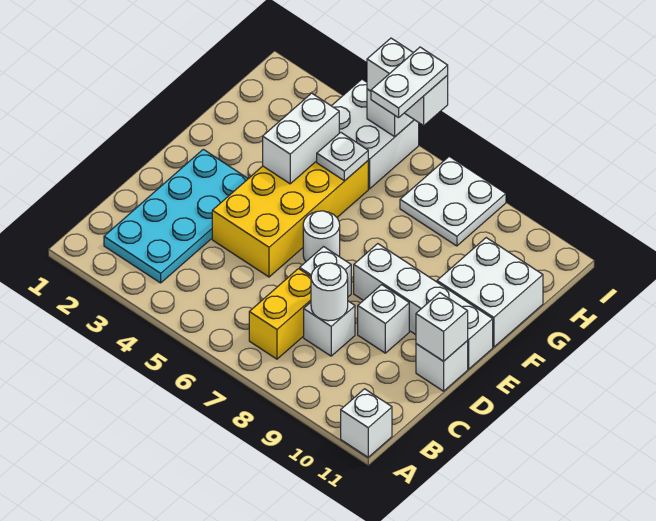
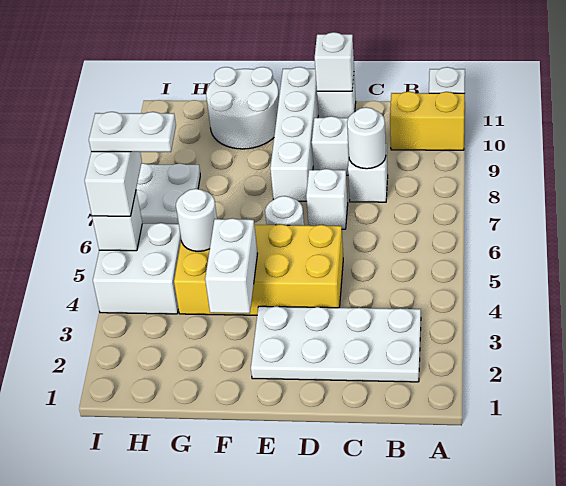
cyan plate B2:E3 level 1 -> white plate B2:E3 level 1
yellow brick B7:C7 level 1 -> yellow brick A10:B10 level 1
white brick F4:G4 level 2 -> white brick F3:F4 level 2
white brick F10:G11 level 1 -> white round brick F10:G11 level 1
white plate G5 level 2 -> white round brick G5 level 2

